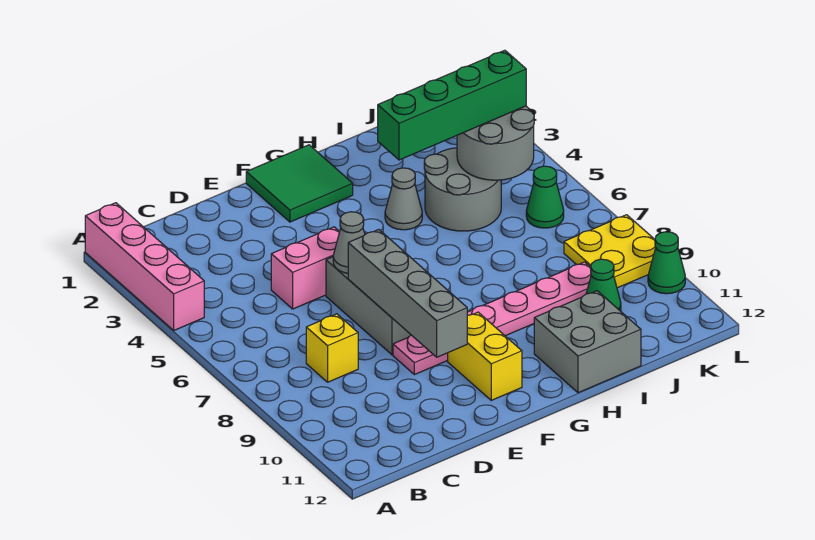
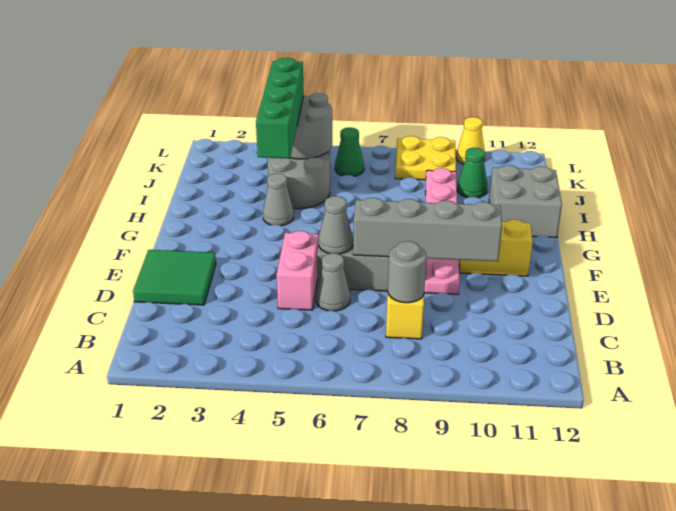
pink brick A1:A4 level 1 -> none
none -> grey round brick C8 level 2
none -> grey cone D6 level 1
green tile F1:G2 level 1 -> green tile D1:E2 level 1
green cone L10 level 1 -> yellow cone L10 level 1

